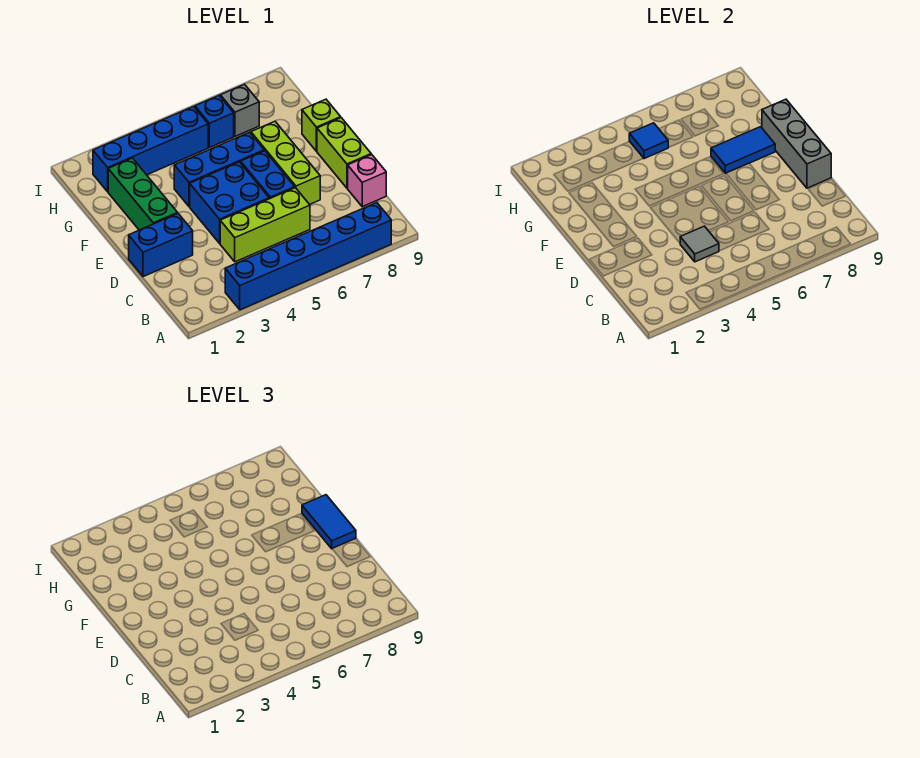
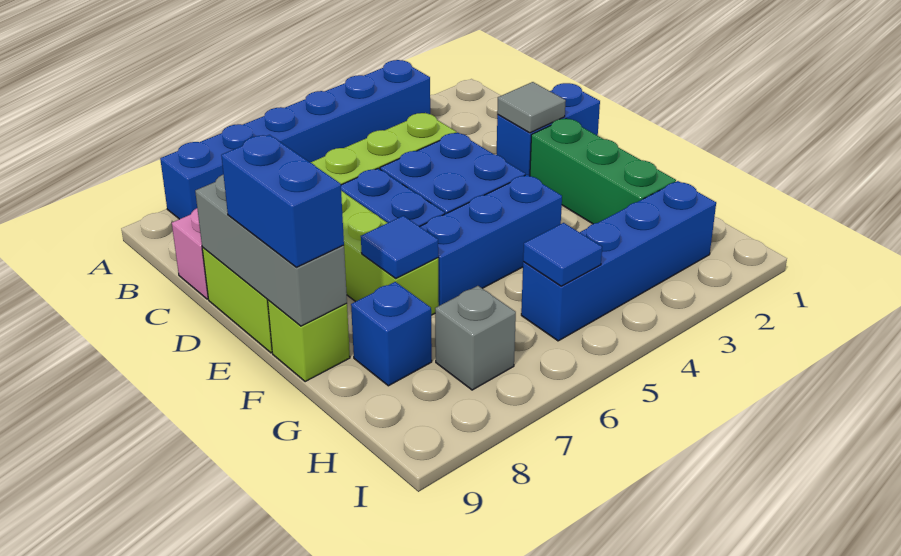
grey tile C4 level 2 -> grey tile D2 level 2
blue tile E9:F9 level 3 -> blue brick E9:F9 level 3
blue tile F7:F8 level 2 -> blue tile F7 level 2
blue brick H6 level 1 -> blue brick G8 level 1

